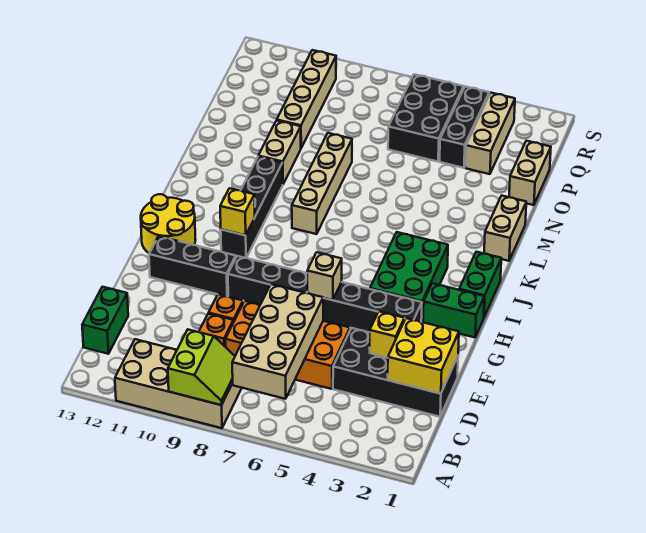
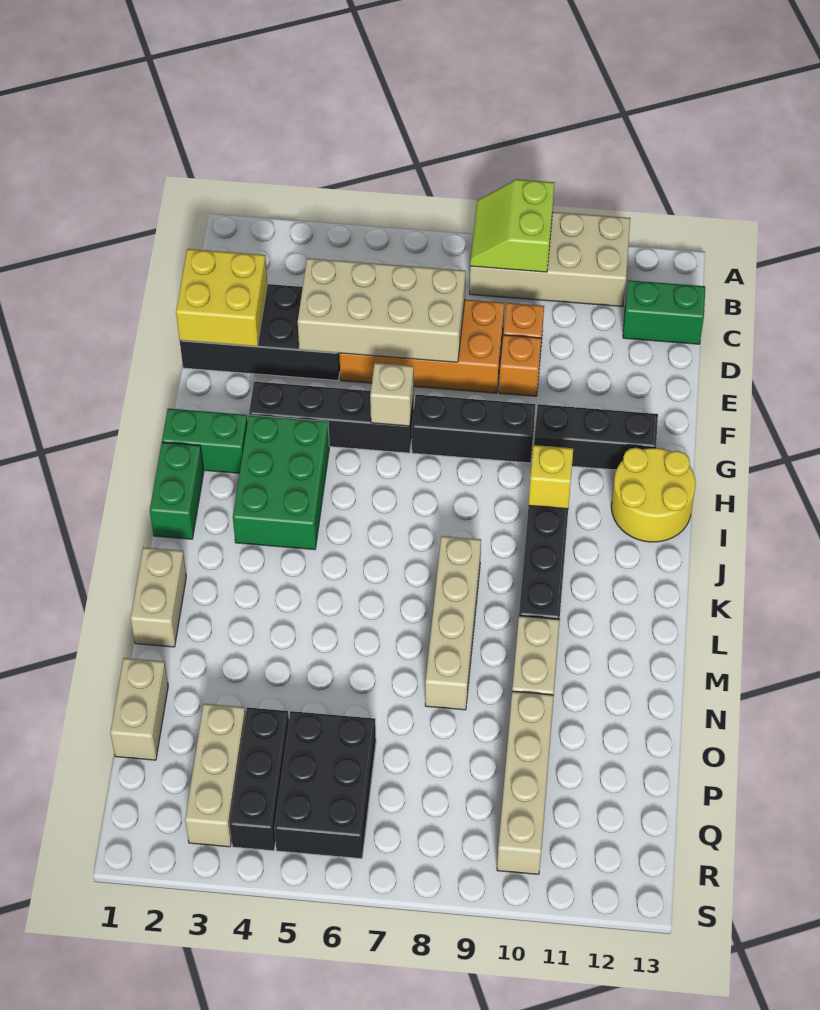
tan brick B6:E7 level 2 -> tan brick D4:E7 level 2
green brick C13:D13 level 1 -> green brick C12:C13 level 1
yellow brick E3 level 2 -> none

